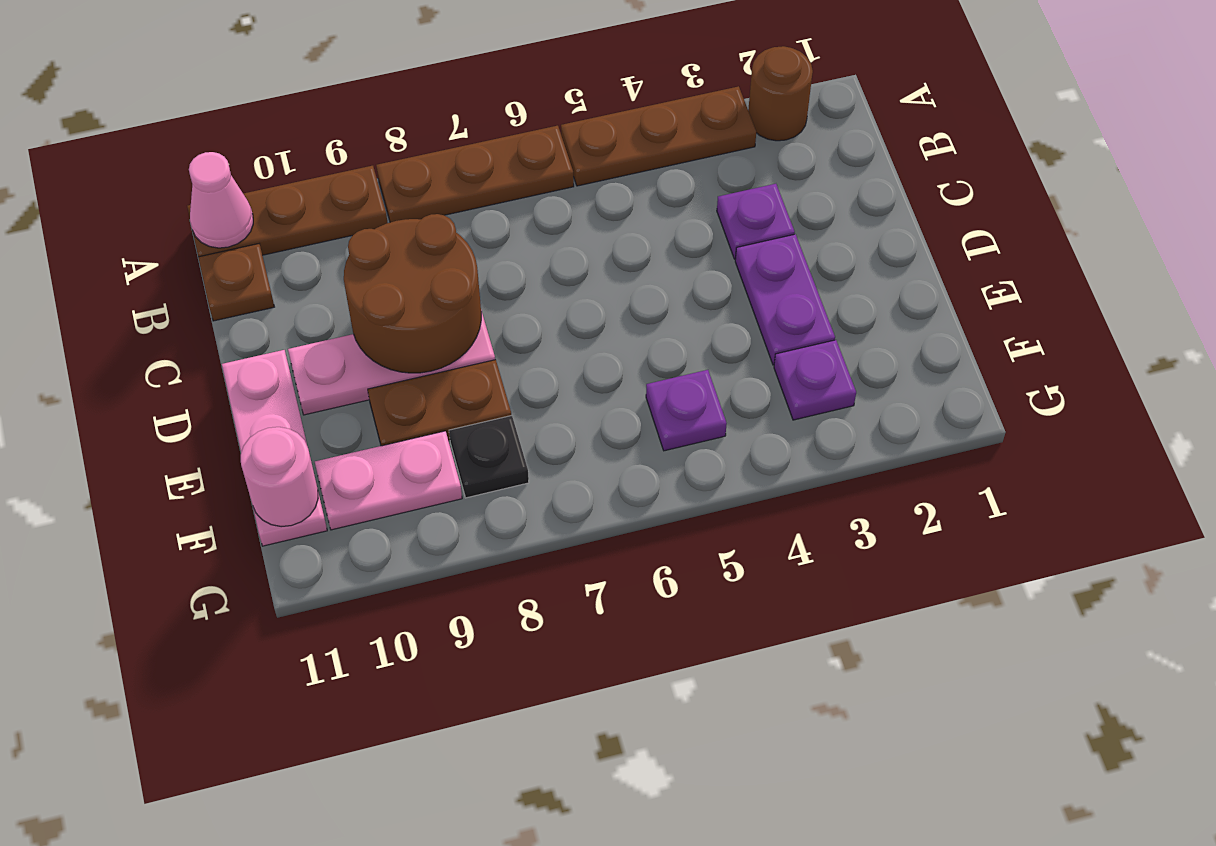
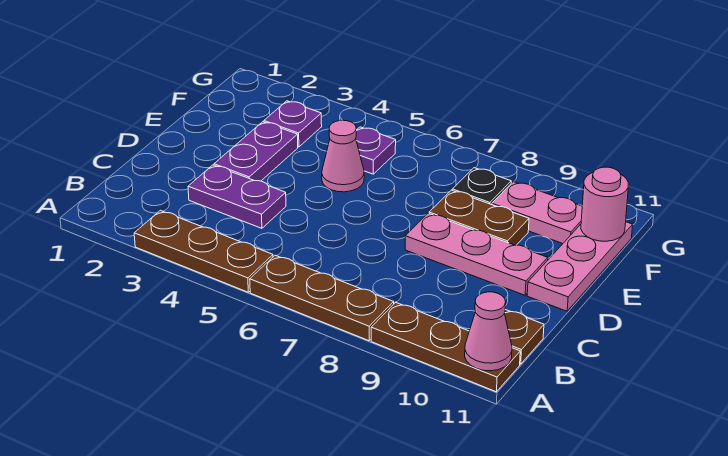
brown round brick A2 level 1 -> none
purple plate C3 level 1 -> purple plate C3:C4 level 1
brown round brick C8:D9 level 2 -> none
none -> pink cone E5 level 1

